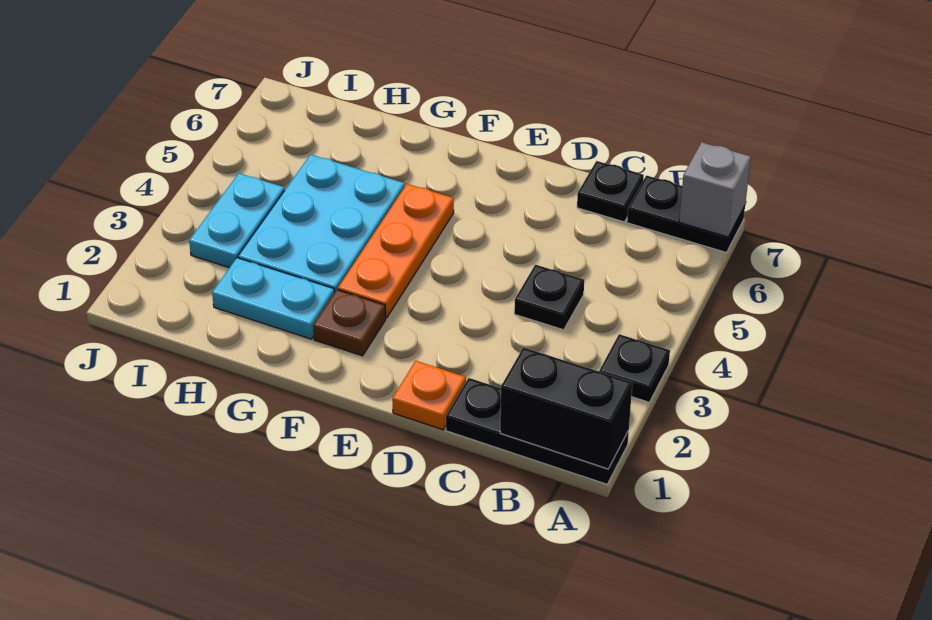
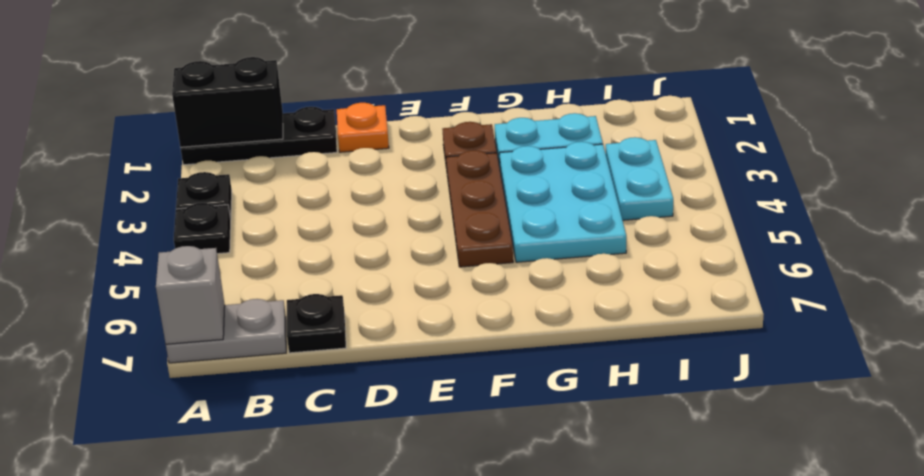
black plate A7:B7 level 1 -> grey plate A7:B7 level 1
black plate C4 level 1 -> black plate A4 level 1
orange plate F3:F5 level 1 -> brown plate F3:F5 level 1

